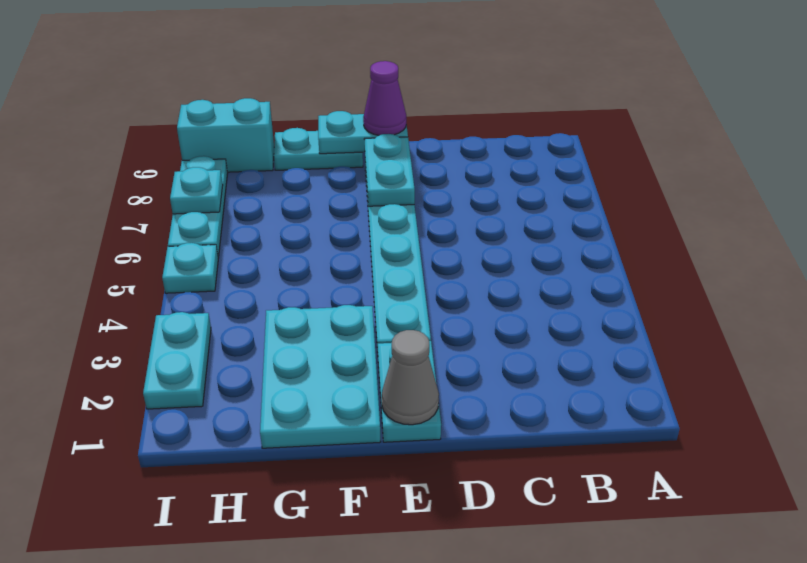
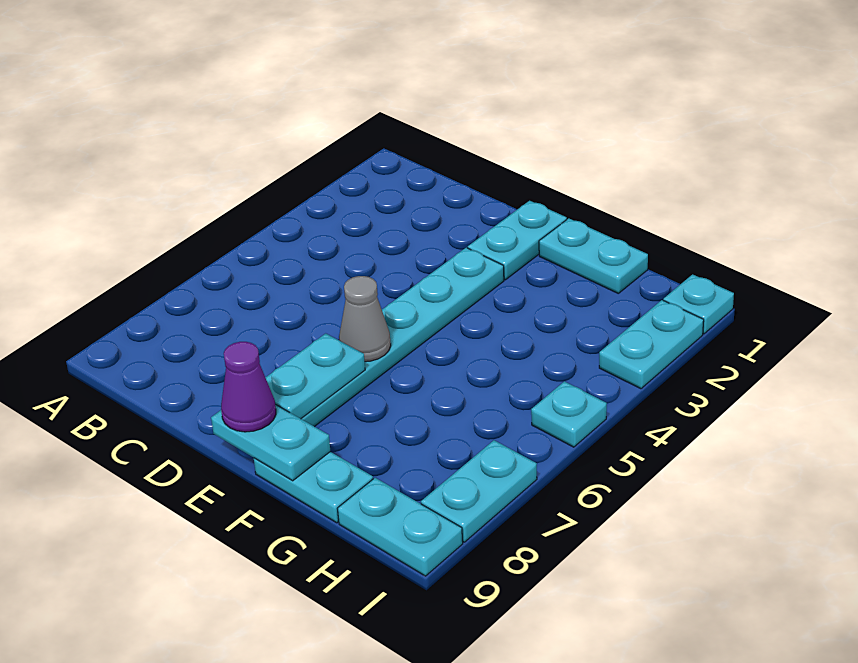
grey cone E1 level 2 -> grey cone E6 level 2
cyan plate F1:G3 level 1 -> cyan plate F1:G1 level 1
cyan brick H9:I9 level 1 -> cyan plate H9:I9 level 1
cyan plate I6:I8 level 1 -> cyan plate I7:I8 level 1
cyan plate I7 level 2 -> cyan plate I1 level 1

